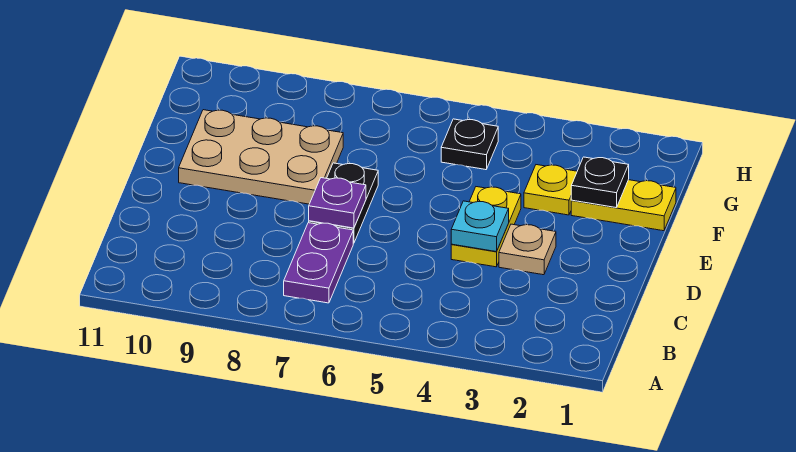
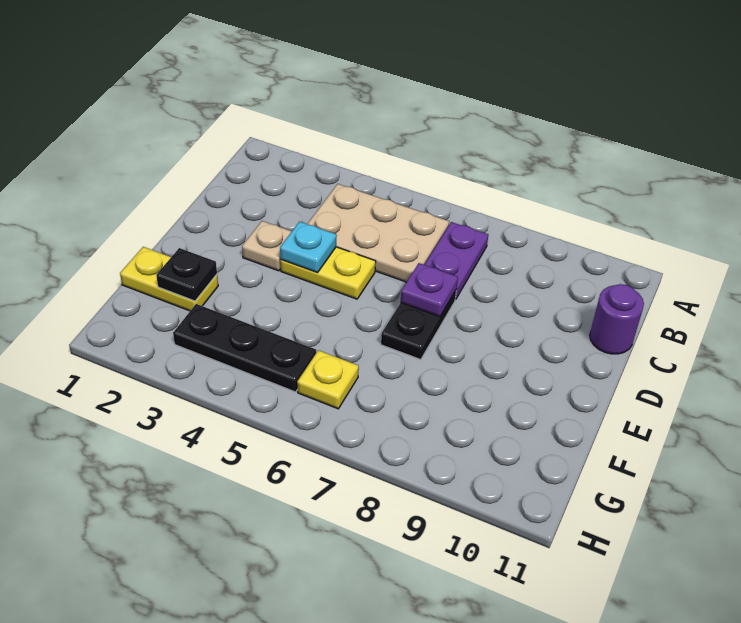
none -> purple round brick C11 level 1
yellow plate D4:E4 level 1 -> yellow plate D4:D5 level 1
tan plate E8:F10 level 1 -> tan plate B4:C6 level 1
yellow plate F3 level 1 -> yellow plate G6 level 1
black plate G5 level 1 -> black plate G3:G5 level 1

